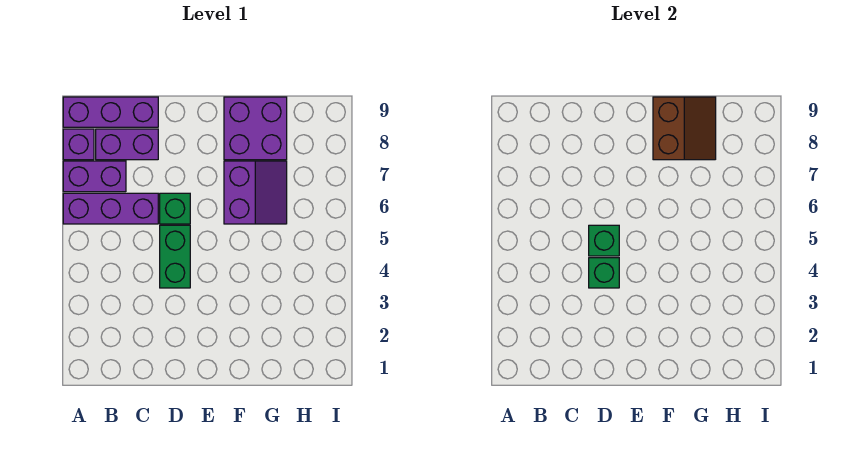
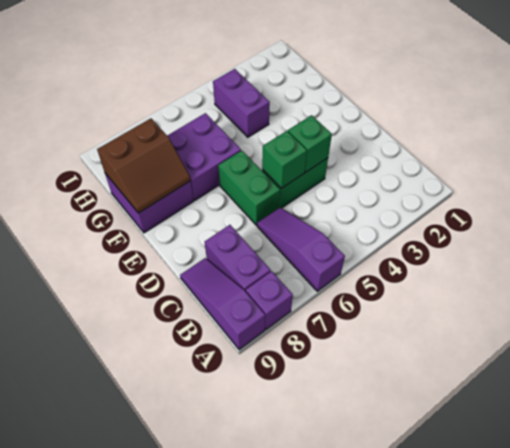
purple brick A6:C6 level 1 -> purple slope A6:C6 level 1 top A
purple brick A7:B7 level 1 -> purple brick G4:H4 level 1
purple brick A9:C9 level 1 -> purple slope A9:C9 level 1 top A
green brick D6 level 1 -> green brick D6:E6 level 1
purple slope F6:G7 level 1 top F -> purple brick F6:G7 level 1
brown slope F8:G9 level 2 top F -> brown slope F8:G9 level 2 top G

